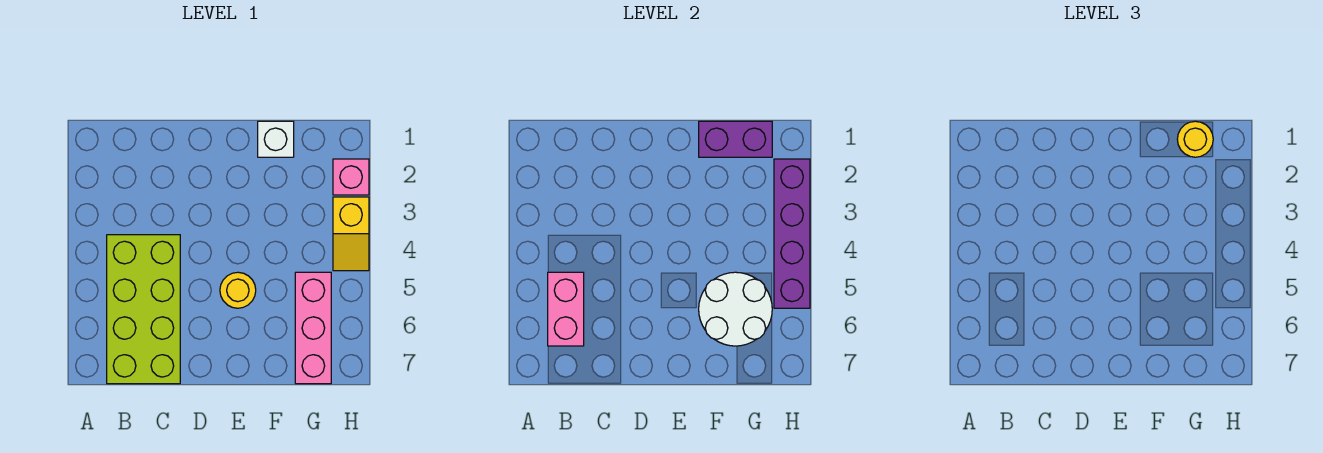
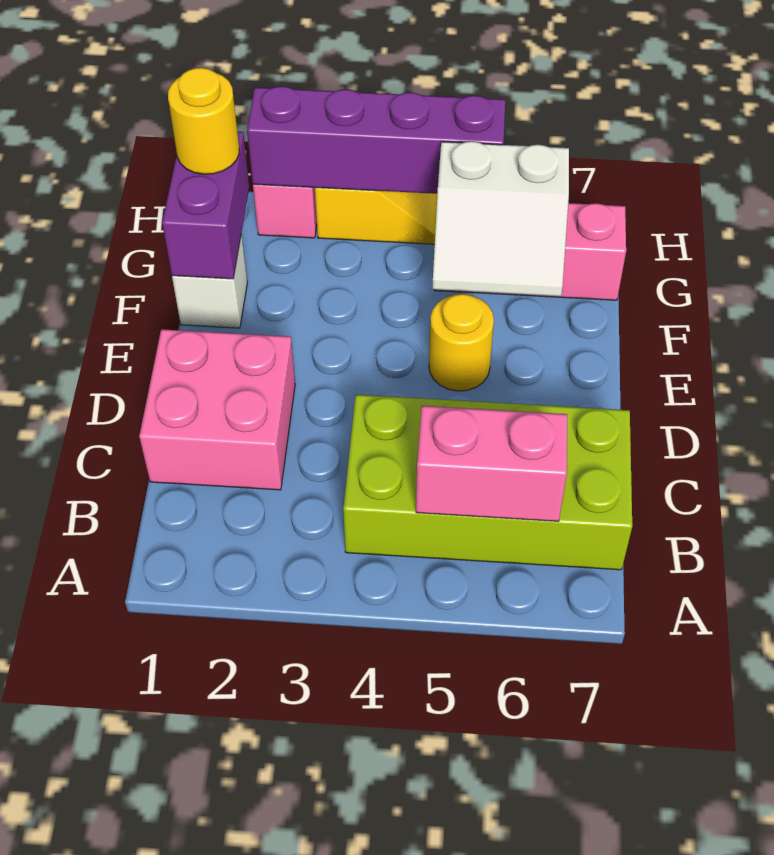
none -> pink brick C1:D2 level 1
white round brick F5:G6 level 2 -> white slope F5:G6 level 2 top G

